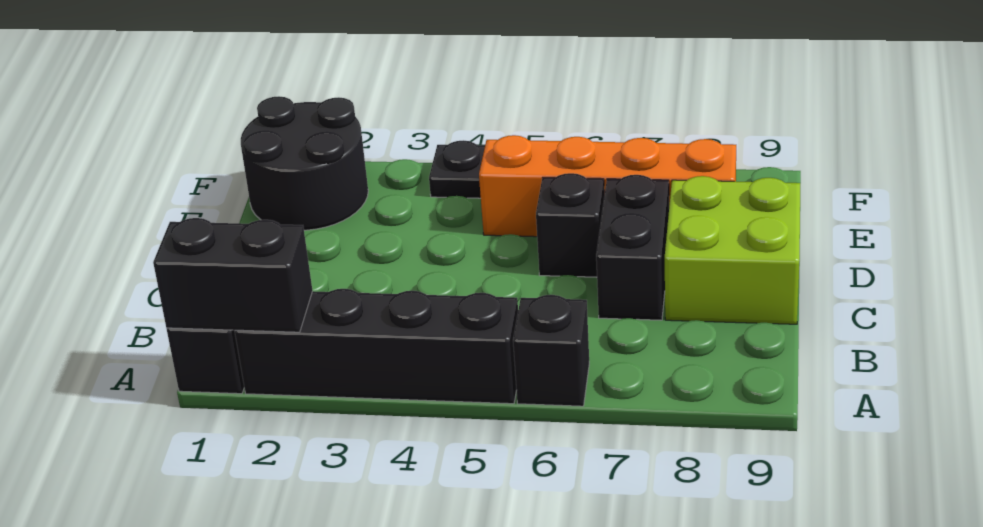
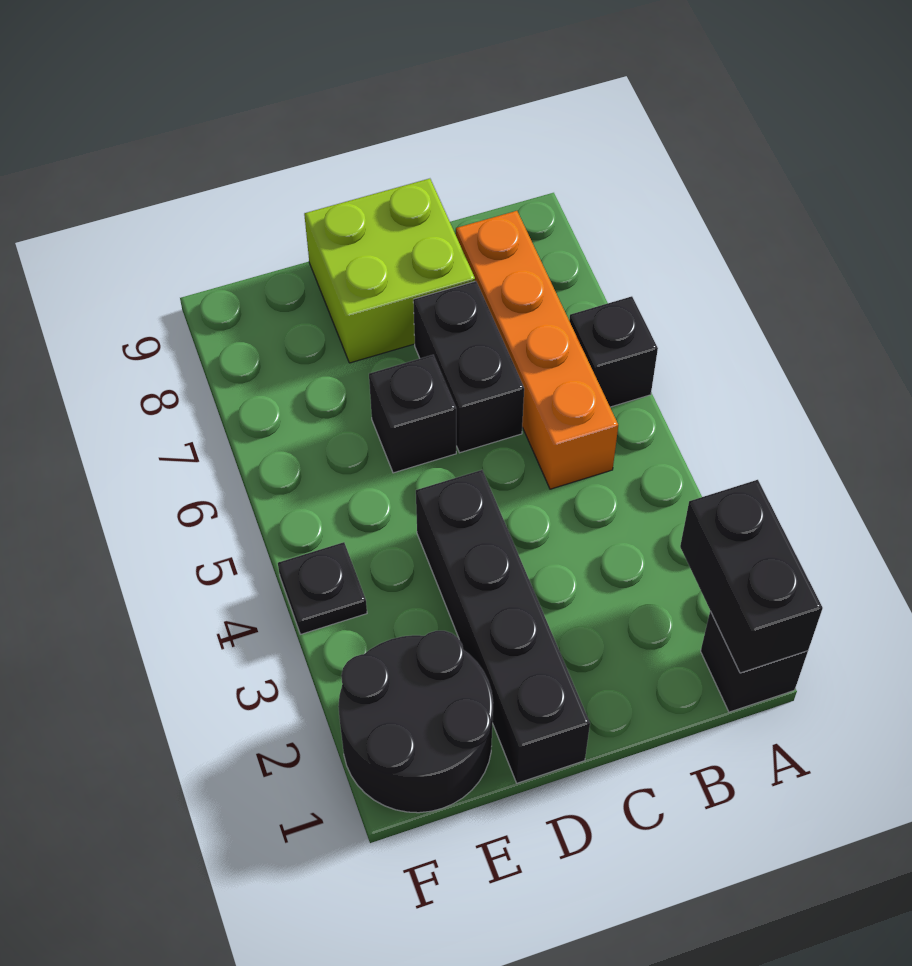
black brick A2:A5 level 1 -> black brick D1:D4 level 1
black brick C7:D7 level 1 -> black brick C6:C7 level 1
orange brick E5:E8 level 1 -> orange brick B5:B8 level 1

